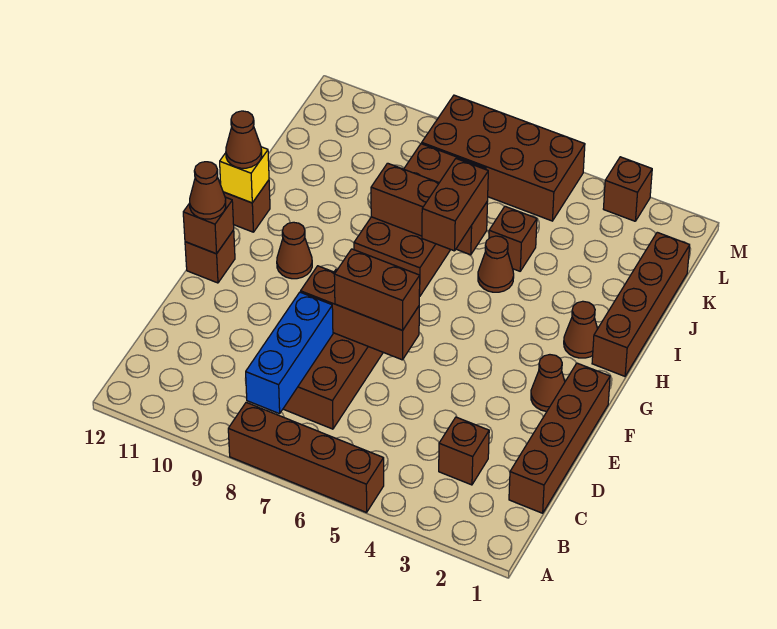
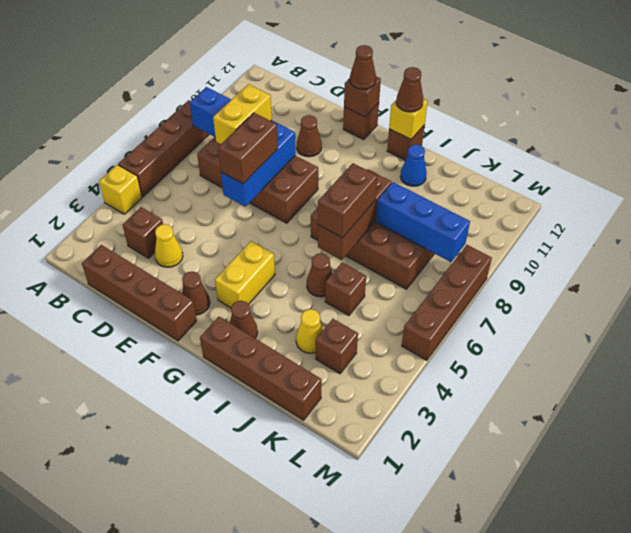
none -> yellow brick A4 level 1
none -> yellow cone D3 level 1
none -> yellow brick D7:D8 level 3
brown brick E6:E8 level 2 -> blue brick E6:E8 level 2
none -> yellow brick G3:G4 level 1
brown cone G10 level 1 -> brown cone E10 level 1
brown brick H6:I6 level 3 -> brown brick I6:I7 level 3
none -> blue cone I11 level 1
none -> yellow cone J3 level 1
none -> blue brick J8:L8 level 2
brown brick L5:M8 level 1 -> brown brick M5:M8 level 1
brown brick M3 level 1 -> brown brick K3 level 1

